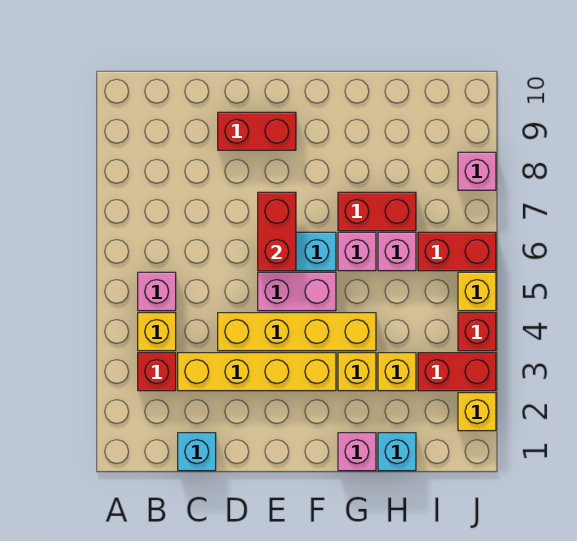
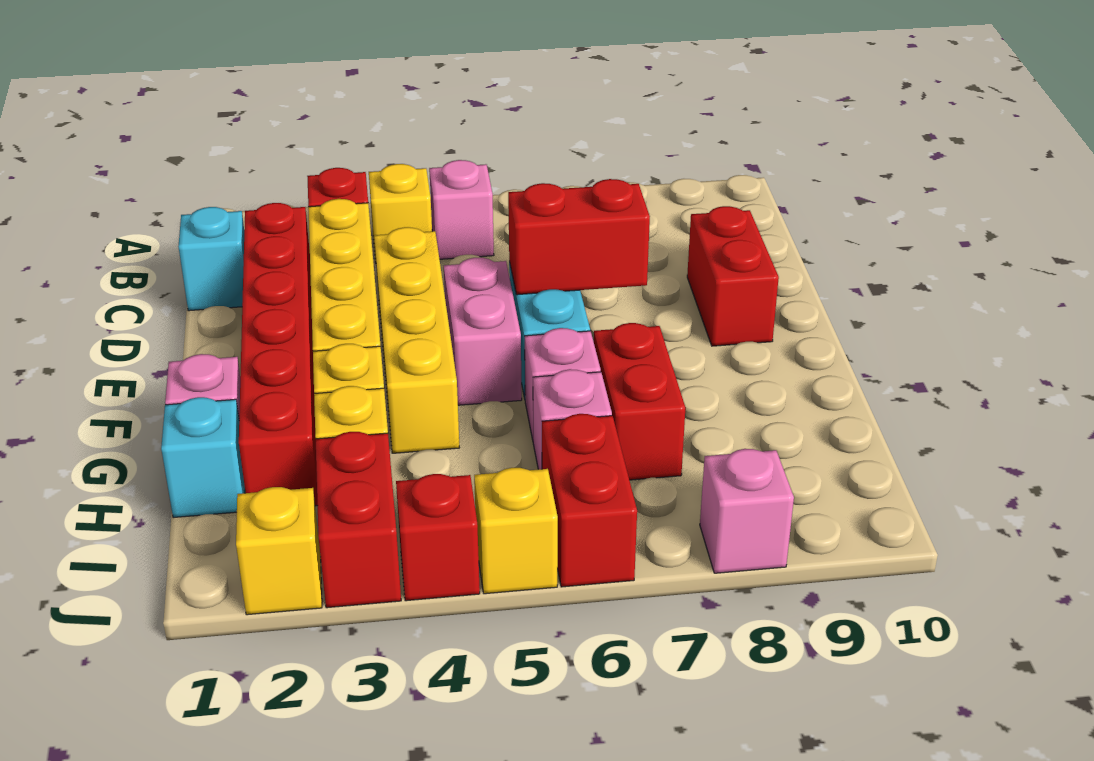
none -> red brick C2:H2 level 1

